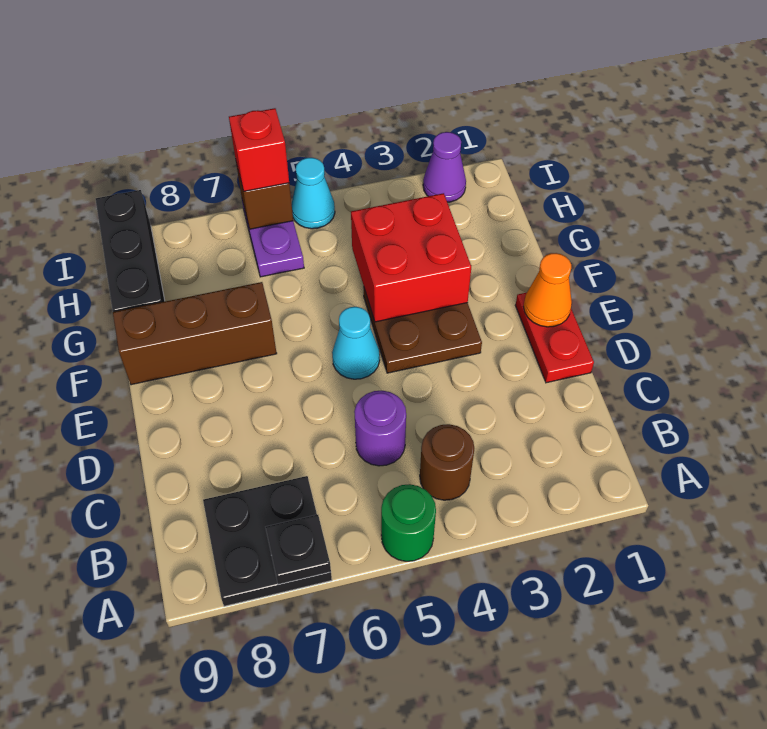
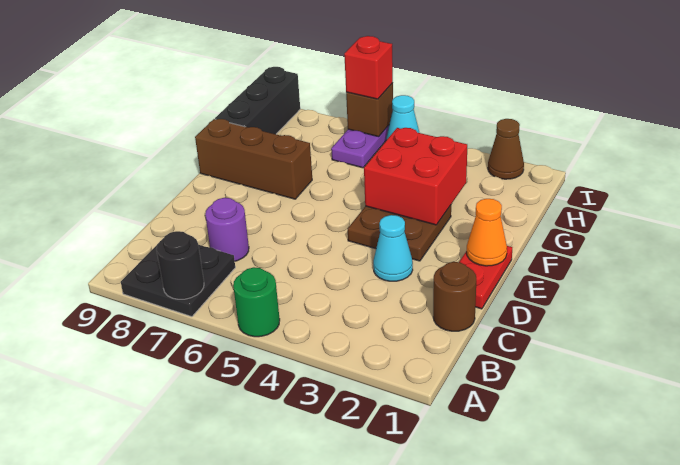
black plate A7 level 2 -> black round brick A7 level 2
brown round brick B4 level 1 -> brown round brick C1 level 1
purple round brick C5 level 1 -> purple round brick C7 level 1
cyan cone E5 level 1 -> cyan cone D3 level 1
purple cone I2 level 1 -> brown cone I2 level 1

